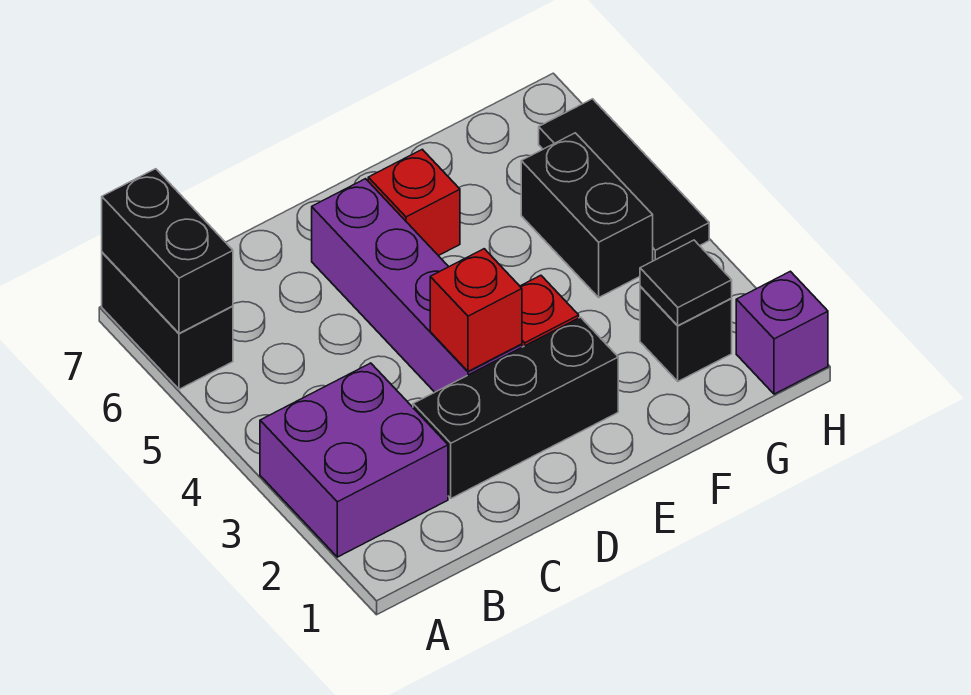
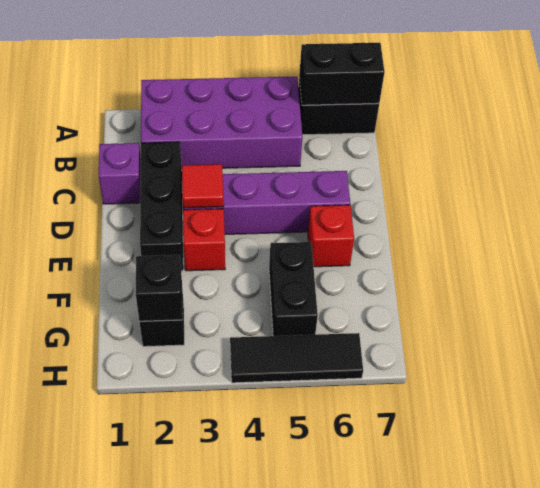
purple brick A2:B3 level 1 -> purple brick A2:B5 level 1
red brick D3 level 2 -> red tile D3 level 2
black tile G2 level 2 -> black brick G2 level 2
black brick G4:G5 level 1 -> black brick F5:G5 level 1
purple brick H1 level 1 -> purple brick C1 level 1

